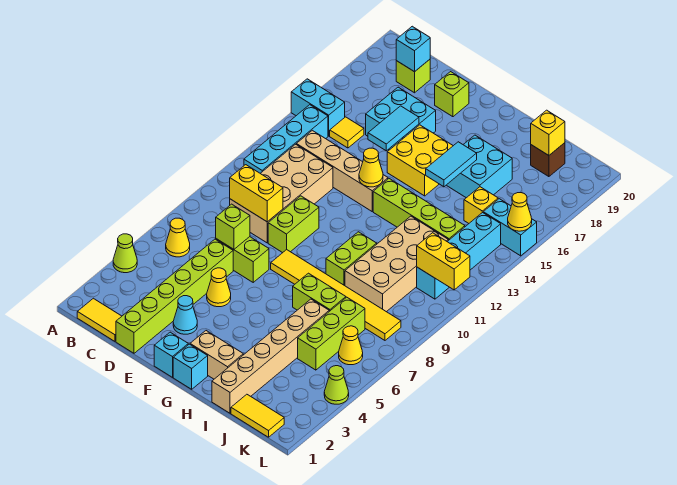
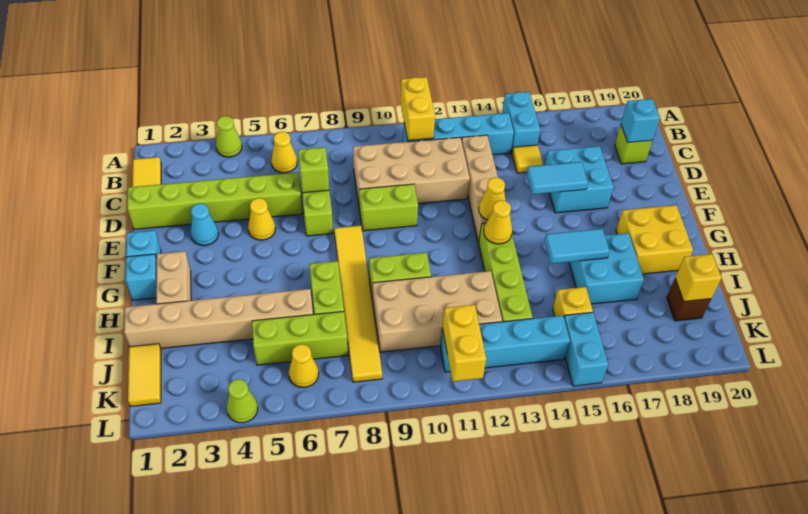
yellow brick C9:D9 level 2 -> yellow brick A11:B11 level 2
lime brick E19 level 1 -> none
yellow brick F15:G16 level 1 -> yellow brick G18:H19 level 1
yellow cone L15 level 2 -> yellow cone G13 level 2

